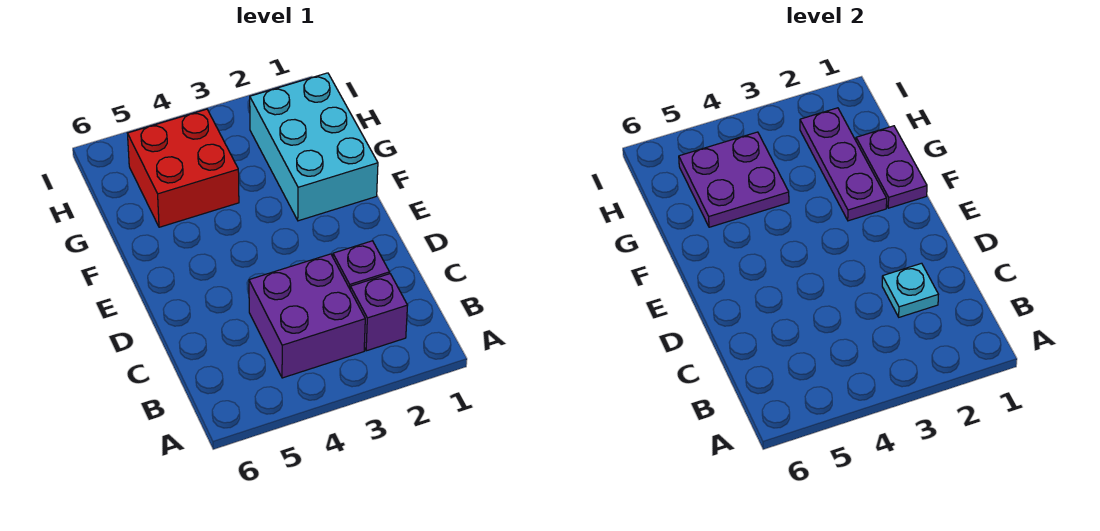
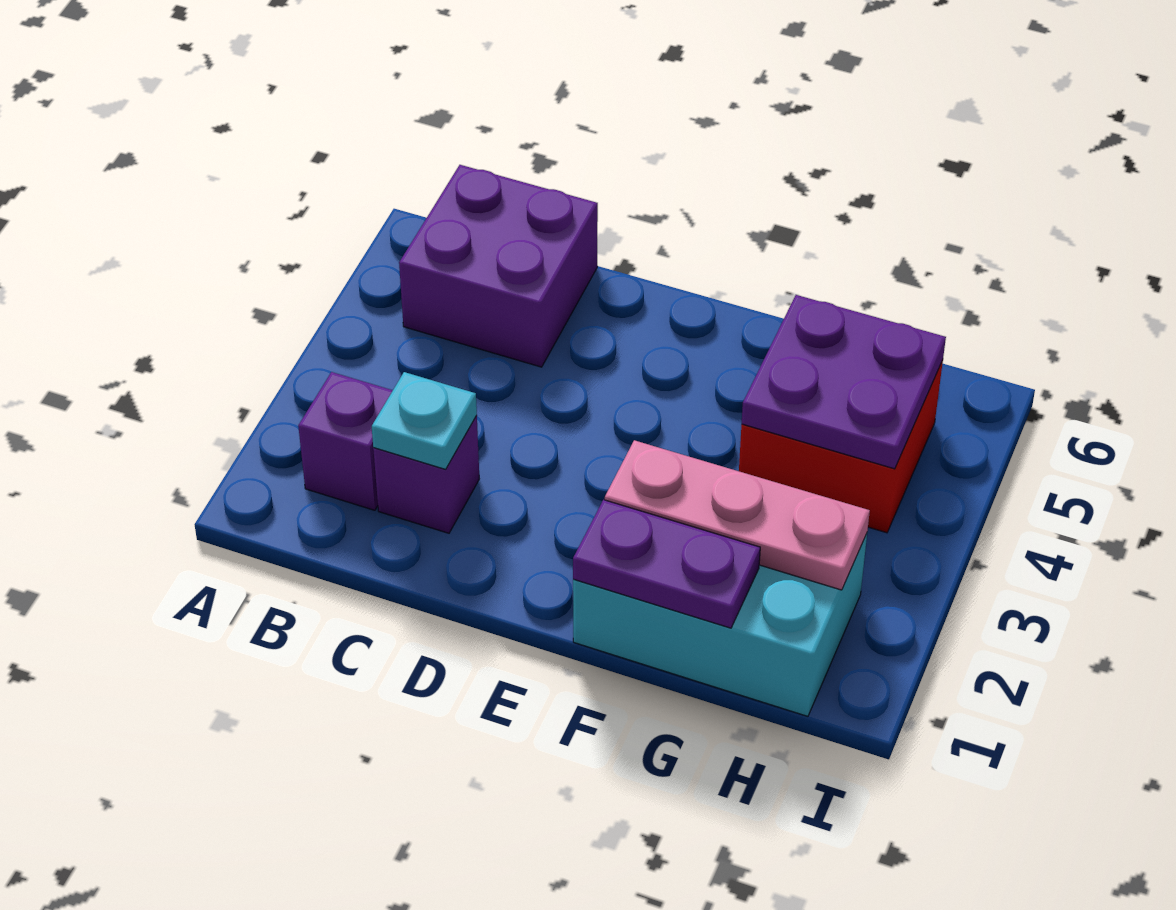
purple brick B3:C4 level 1 -> purple brick B5:C6 level 1
purple plate F2:H2 level 2 -> pink plate F2:H2 level 2

